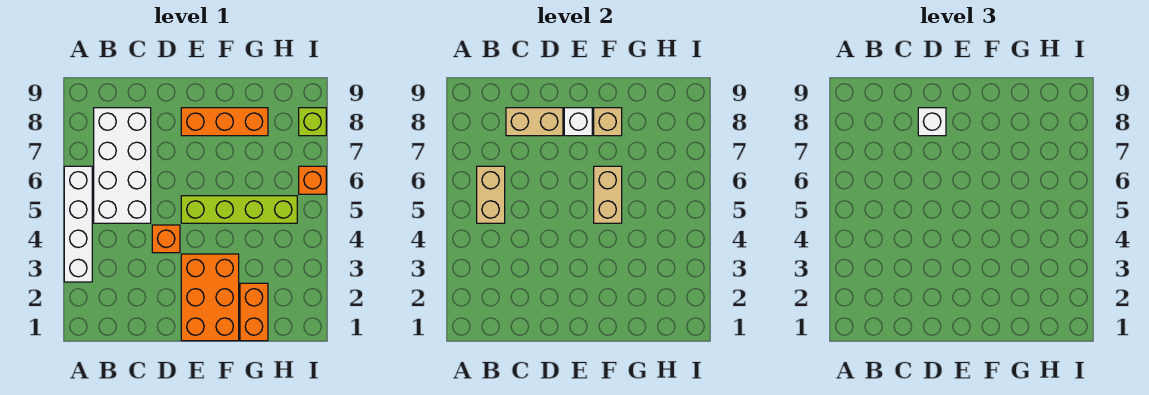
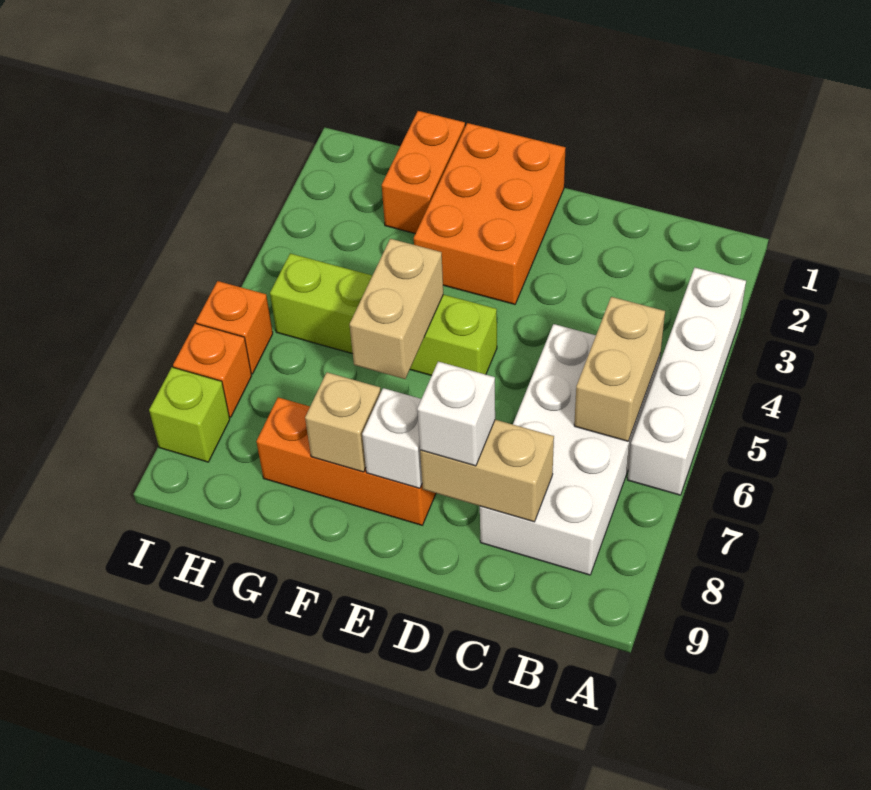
orange brick D4 level 1 -> orange brick I7 level 1

